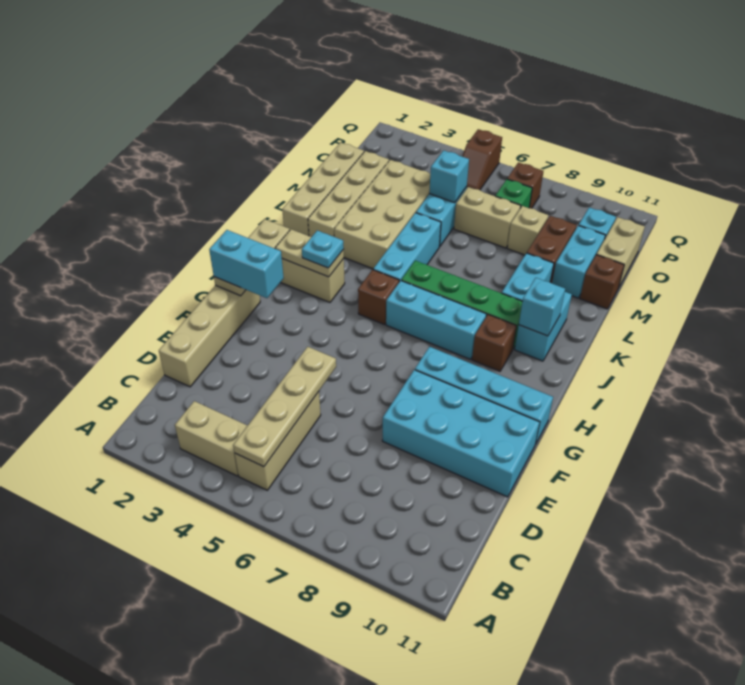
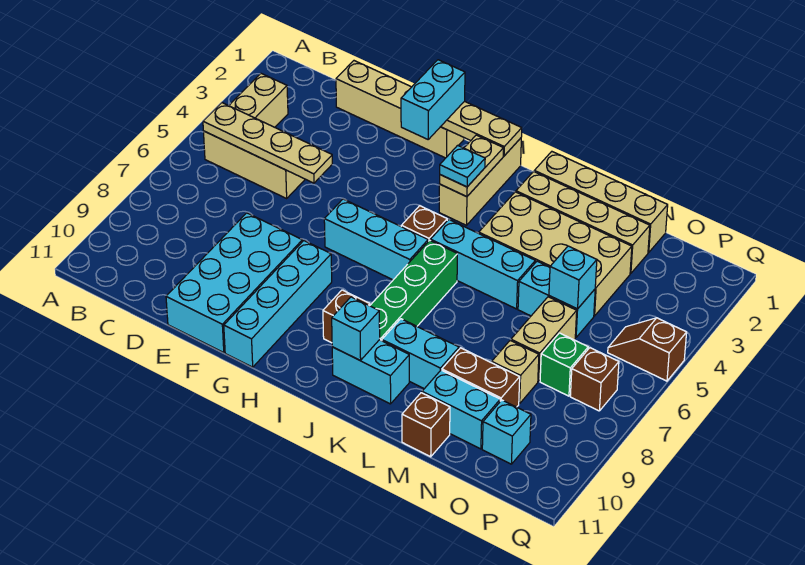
cyan brick I6:I8 level 1 -> cyan brick G6:I6 level 1
tan brick N11:O11 level 1 -> none

